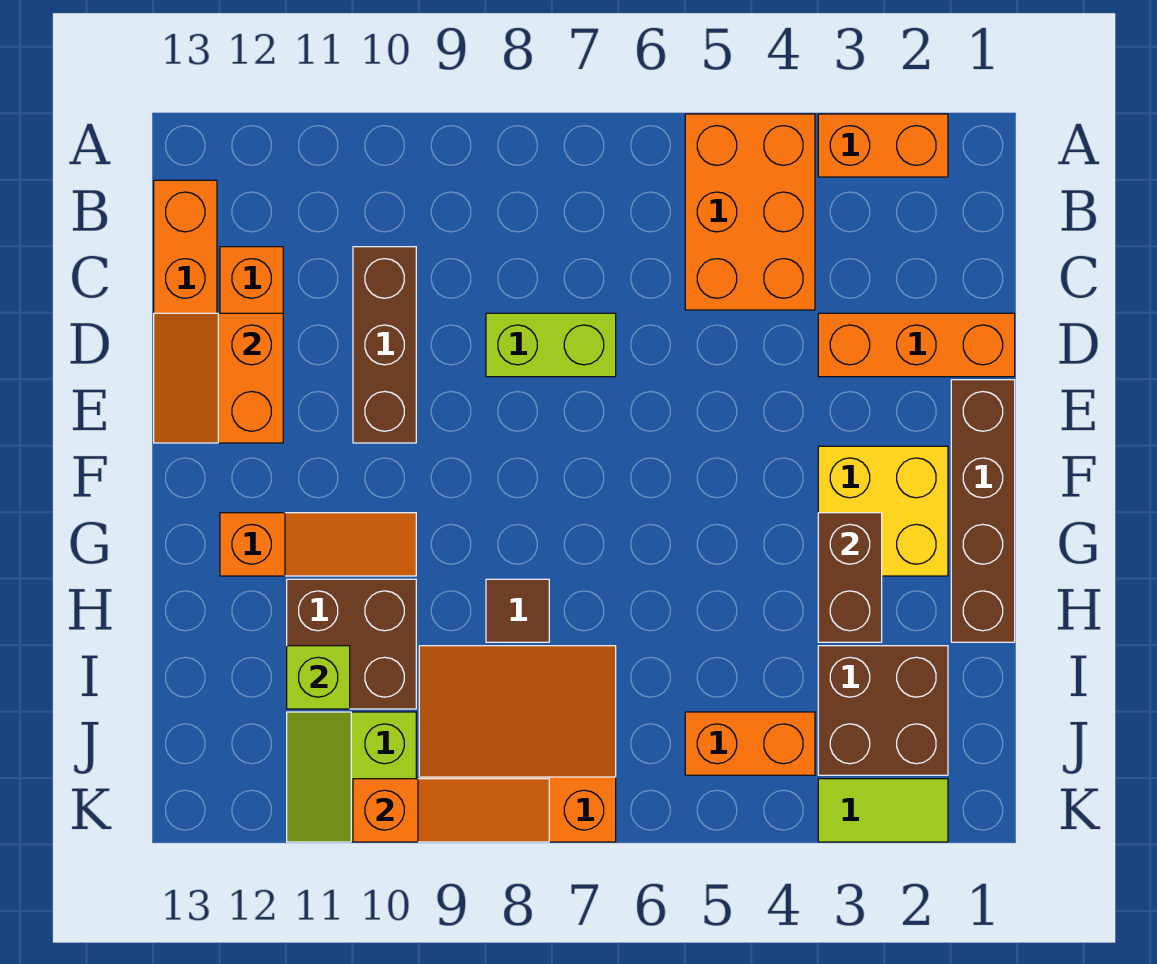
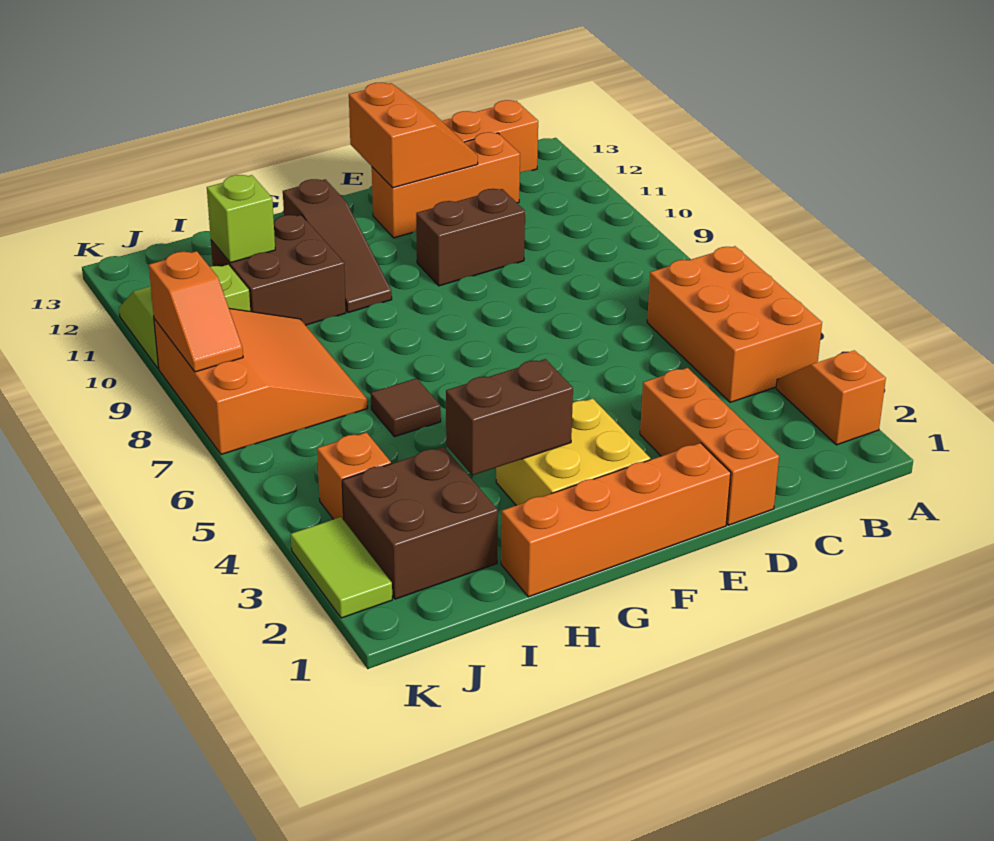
orange brick A2:A3 level 1 -> orange slope A2:A3 level 1 top 2
orange brick A4:C5 level 1 -> orange brick A4:B6 level 1
brown brick C10:E10 level 1 -> brown brick D10:E10 level 1
lime brick D7:D8 level 1 -> none
orange slope D12:E13 level 2 top 12 -> orange slope D12:E13 level 2 top E
brown brick E1:H1 level 1 -> orange brick E1:H1 level 1
orange slope G10:G12 level 1 top 12 -> brown slope G10:G12 level 1 top 12
brown tile H8 level 1 -> brown tile H6 level 1
orange brick J4:J5 level 1 -> orange brick J4 level 1
orange slope K8:K10 level 2 top 10 -> orange slope K8:K9 level 2 top 9

